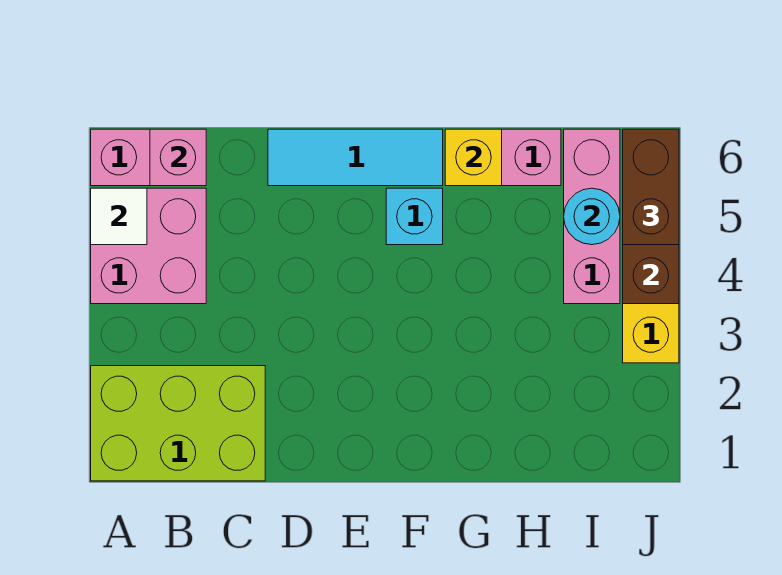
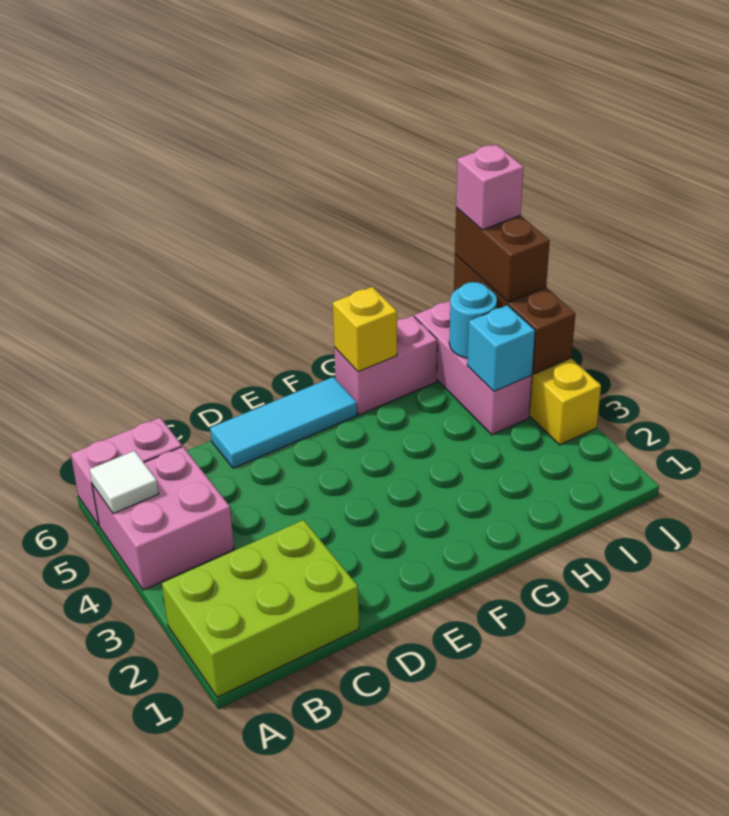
pink brick B6 level 2 -> pink brick J6 level 4
cyan brick F5 level 1 -> cyan brick I4 level 2

